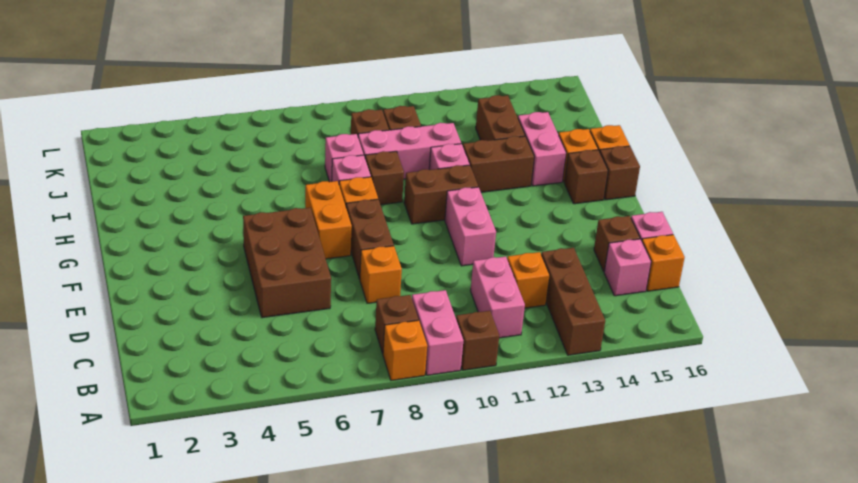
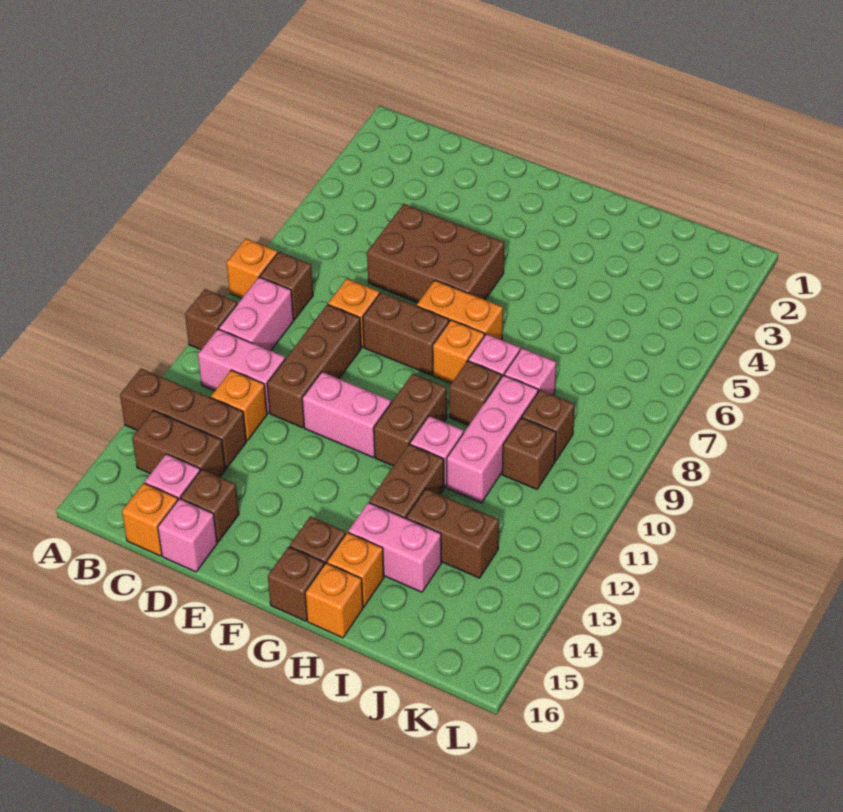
pink brick A9:B9 level 1 -> pink brick B9:B10 level 1
none -> brown brick B14:C14 level 1
none -> brown brick D9:D11 level 1

